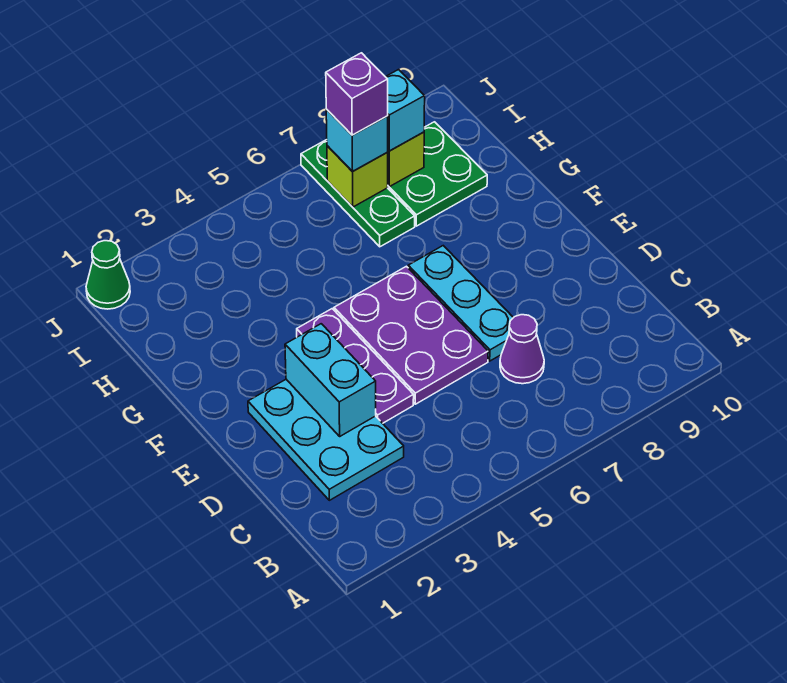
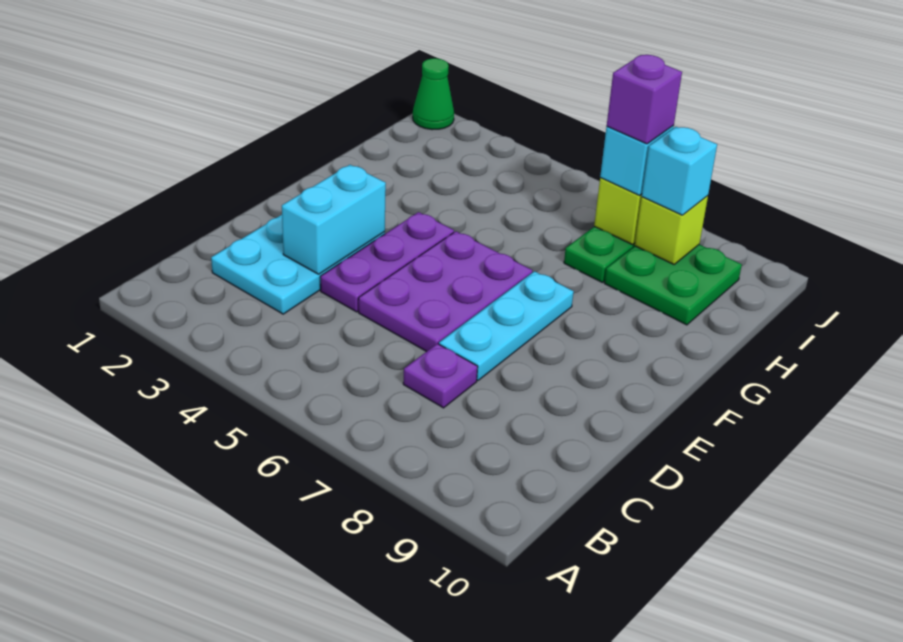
purple cone C7 level 1 -> purple plate C7 level 1

